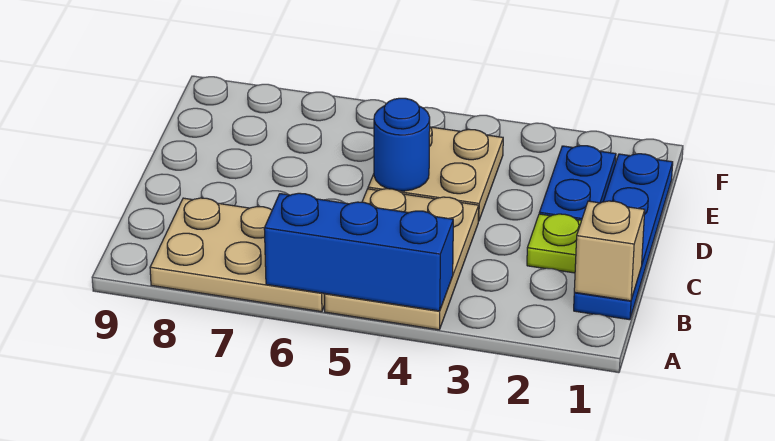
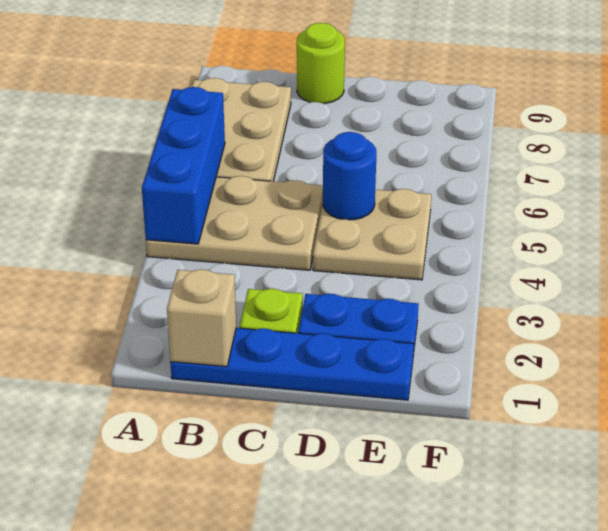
none -> lime round brick C9 level 1

